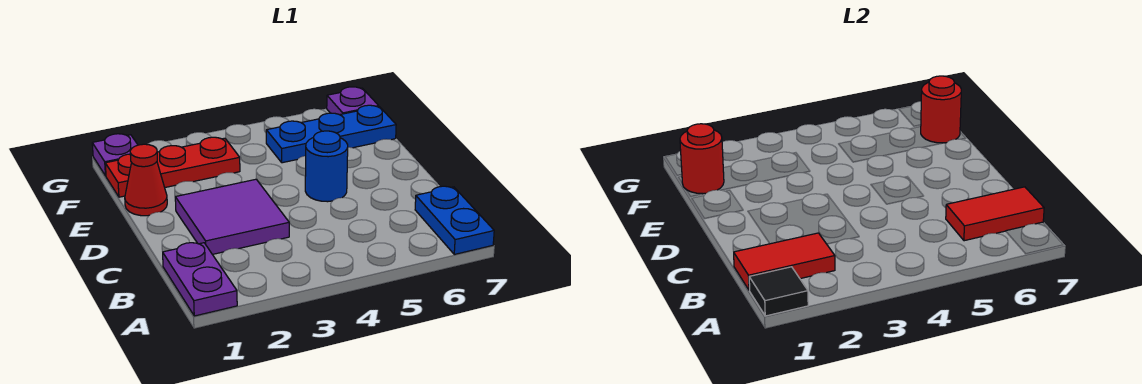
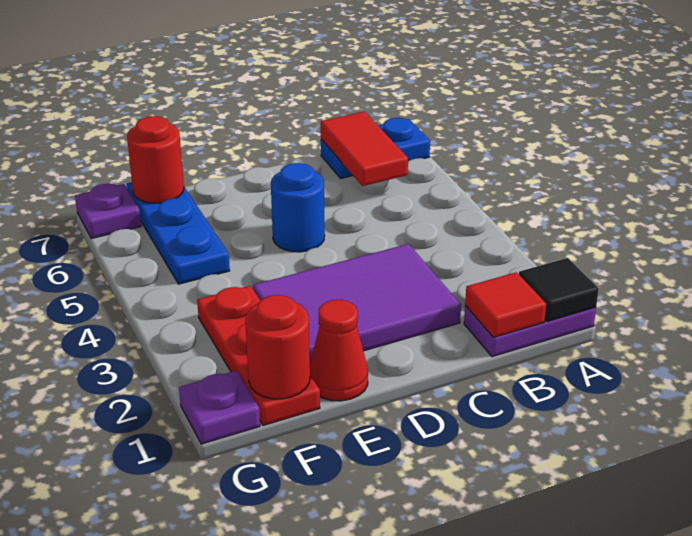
red tile B1:B2 level 2 -> red tile B1 level 2
purple tile C2:D3 level 1 -> purple tile C2:E3 level 1

